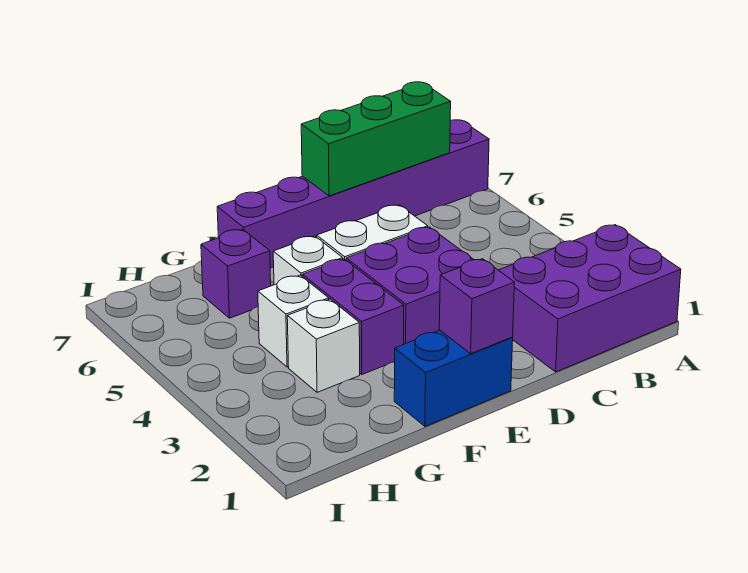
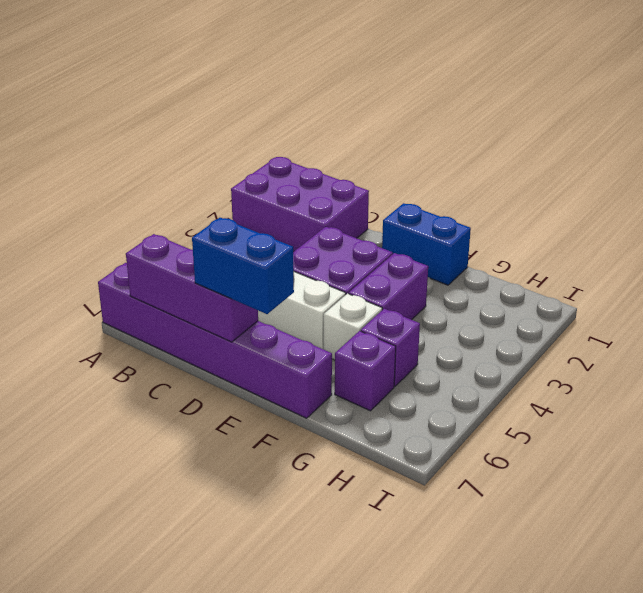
green brick B7:D7 level 2 -> purple brick B7:D7 level 2
none -> blue brick D7:E7 level 3
purple brick E1 level 2 -> purple brick G5 level 1
white brick G3 level 1 -> none
white brick G4 level 1 -> none

